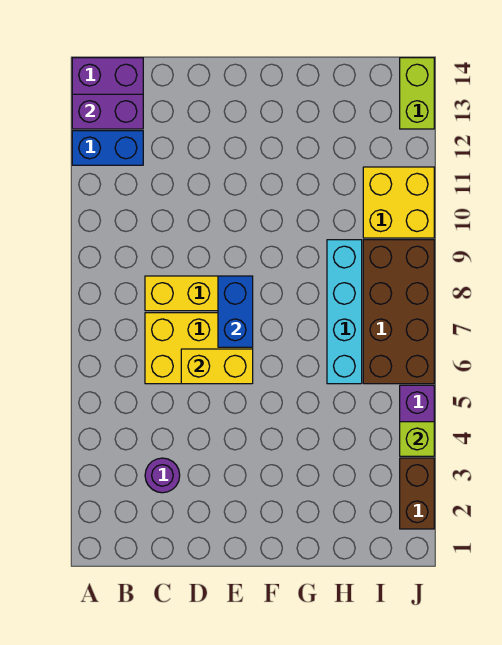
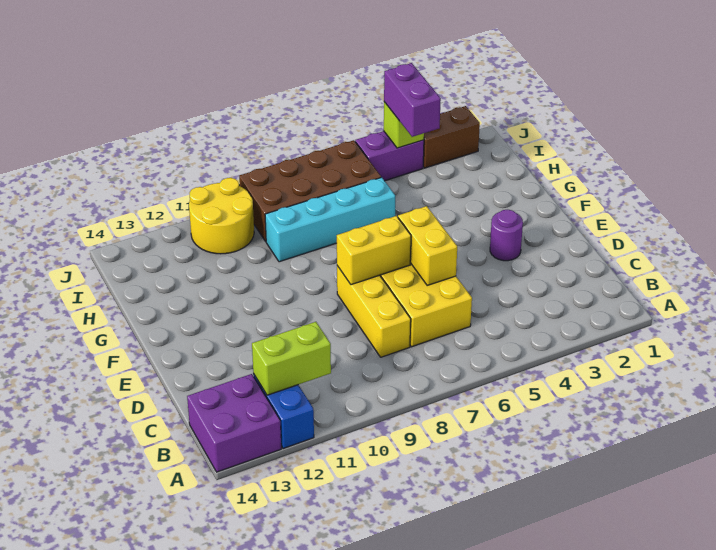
purple brick A13:B13 level 2 -> purple brick I4:J4 level 3
purple round brick C3 level 1 -> purple round brick E3 level 1
blue brick E7:E8 level 2 -> yellow brick E7:E8 level 2
yellow brick I10:J11 level 1 -> yellow round brick I10:J11 level 1
lime brick J13:J14 level 1 -> lime brick B11:B12 level 2

